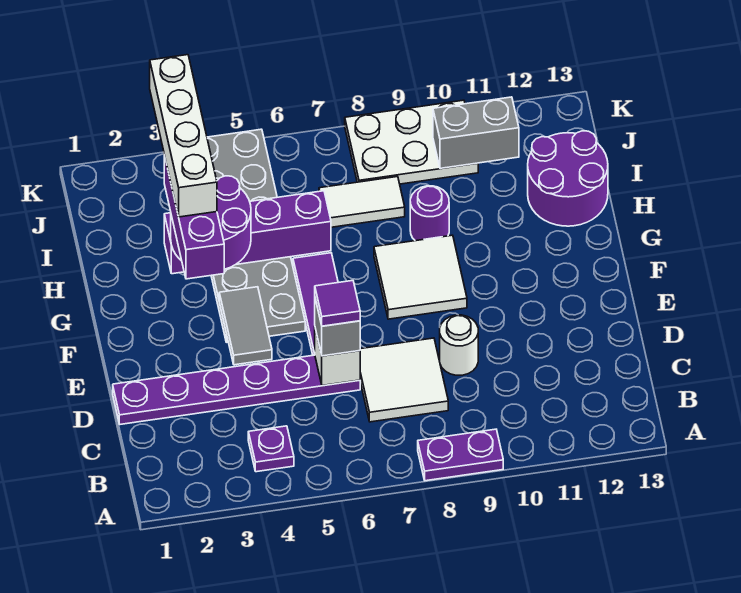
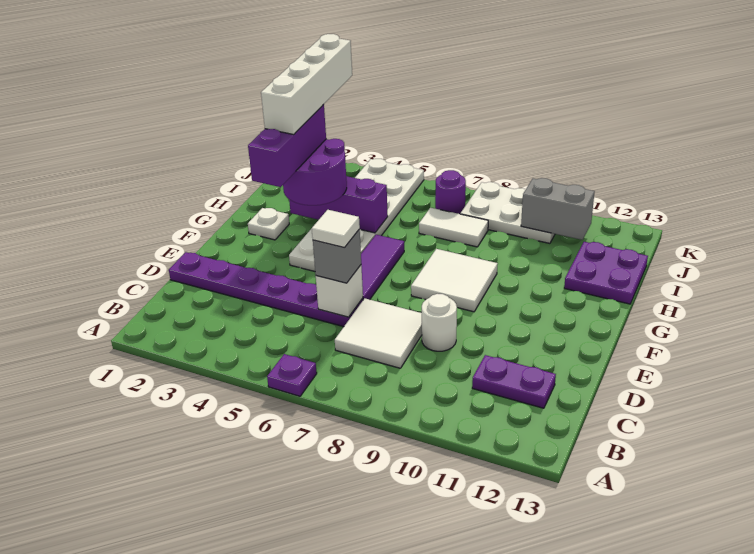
purple plate A8:A9 level 1 -> purple plate C11:C12 level 1
purple plate B4 level 1 -> purple plate A6 level 1
purple tile D6 level 4 -> white tile D6 level 4
grey tile E4:F4 level 2 -> none
grey plate F4:K5 level 1 -> white plate F4:K5 level 1
none -> white plate G2 level 1
purple brick H3:H6 level 2 -> purple brick H3:H5 level 2
purple round brick H9 level 1 -> purple round brick J7 level 1
purple round brick H12:I13 level 1 -> purple plate H12:I13 level 1

